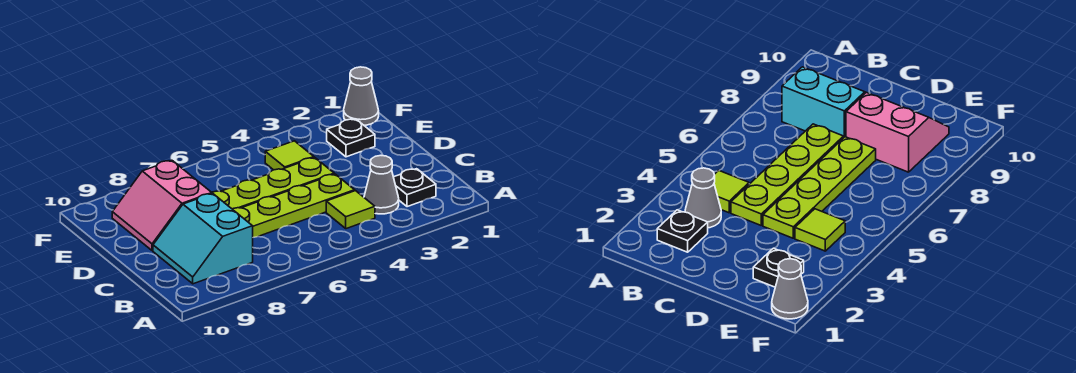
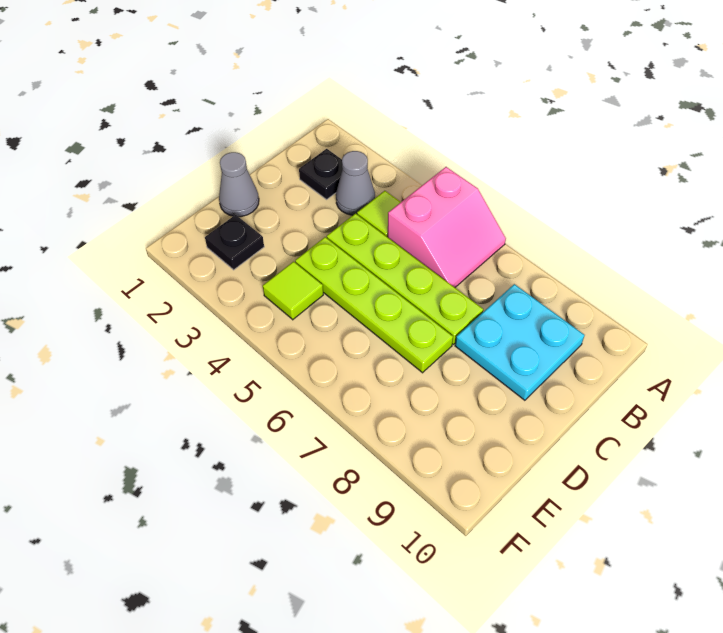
cyan slope B8:C9 level 1 top 8 -> cyan plate B8:C9 level 1
pink slope D8:E9 level 1 top 8 -> pink slope A5:B6 level 1 top 5
grey cone F1 level 1 -> grey cone D1 level 1

